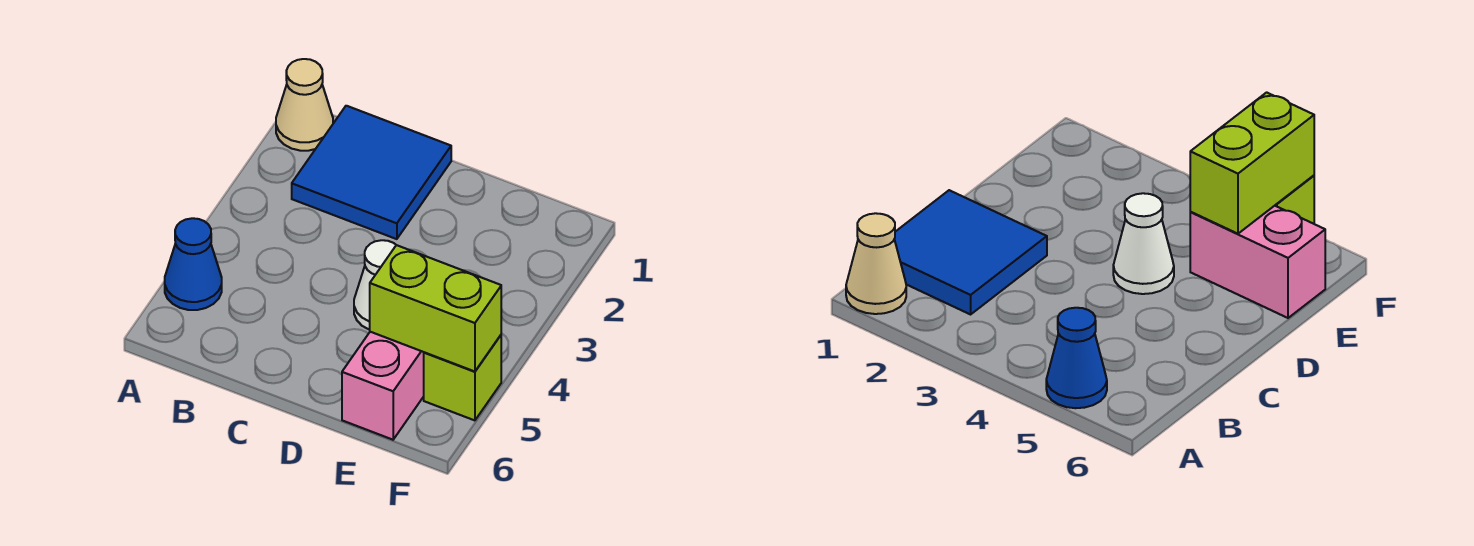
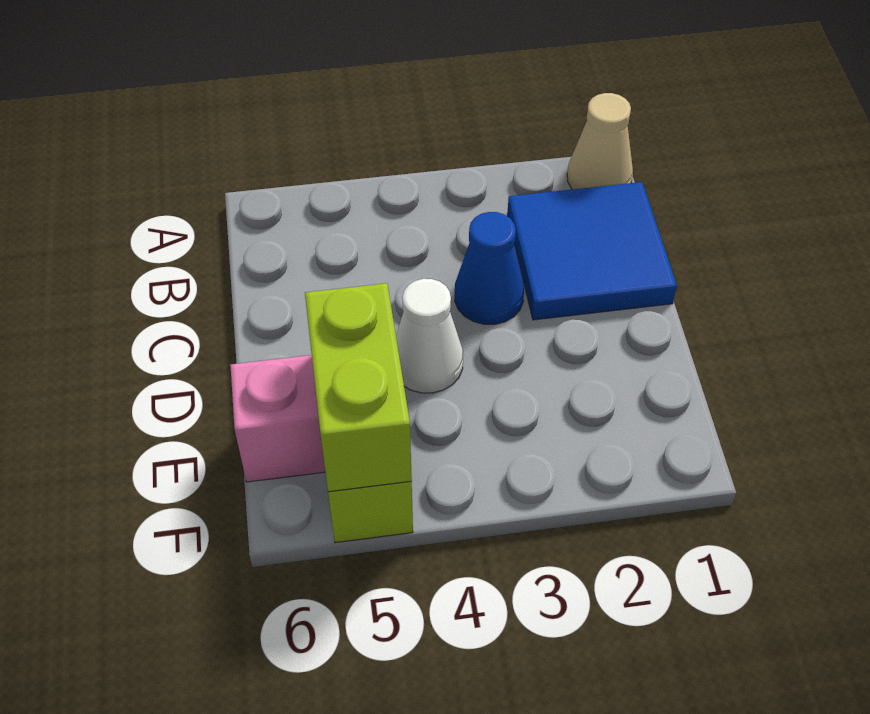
blue cone A5 level 1 -> blue cone C3 level 1

